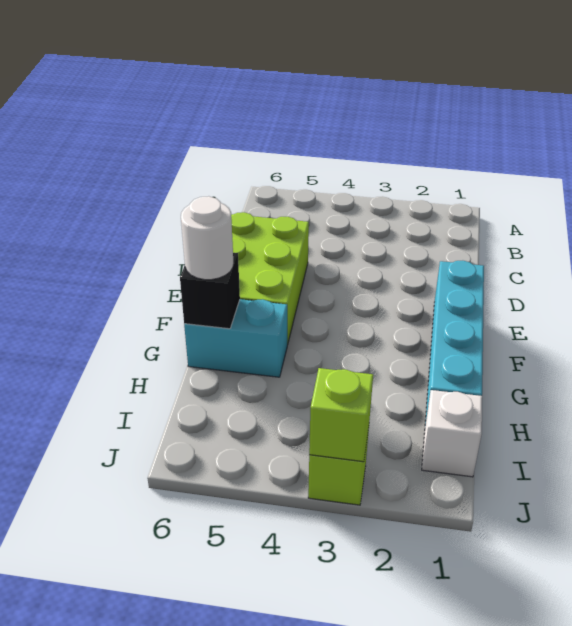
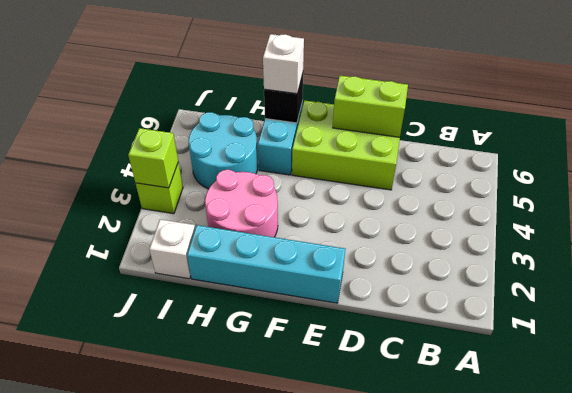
none -> lime brick D6:E6 level 2
none -> pink round brick G2:H3 level 1
white round brick G6 level 3 -> white brick G6 level 3
none -> cyan round brick H4:I5 level 1

